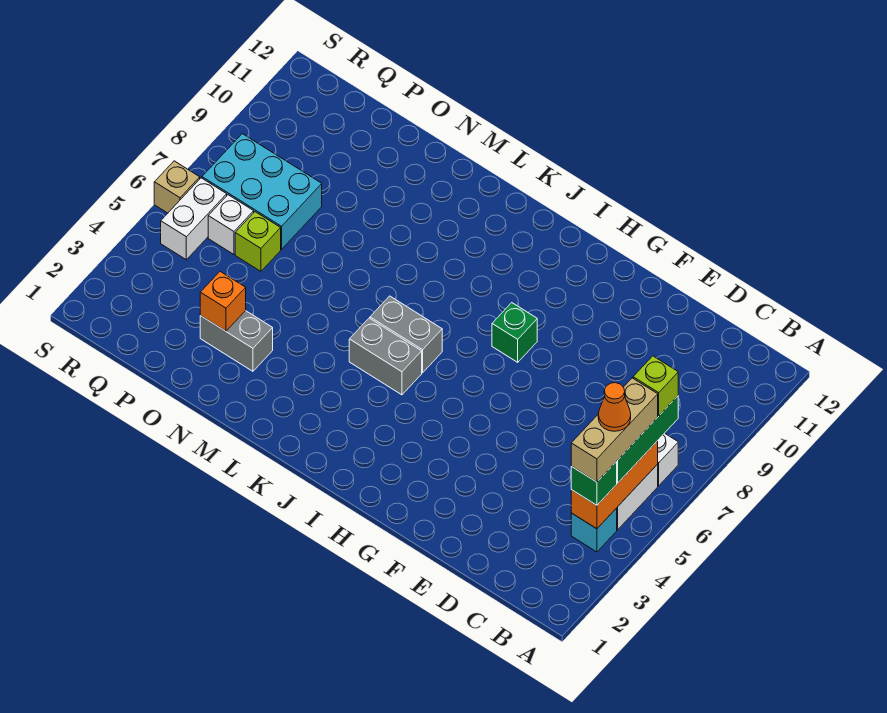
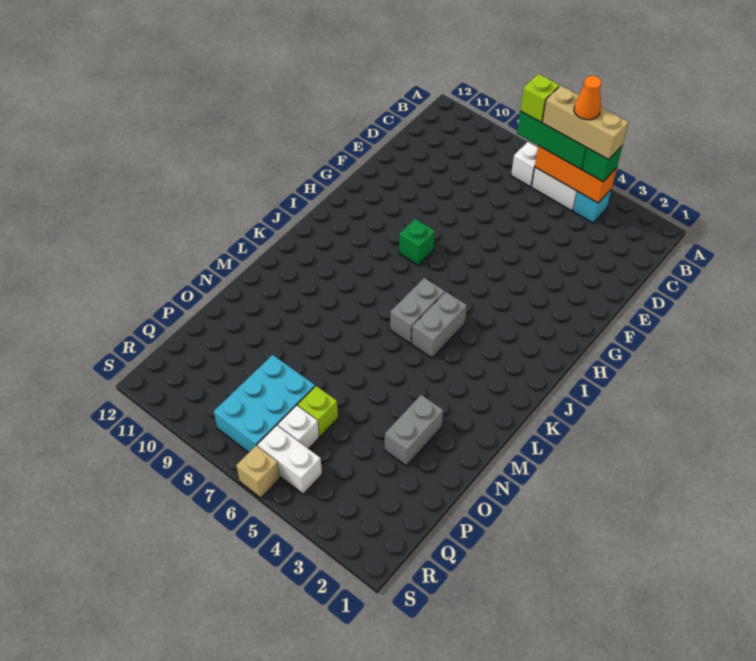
orange brick O3 level 2 -> none

